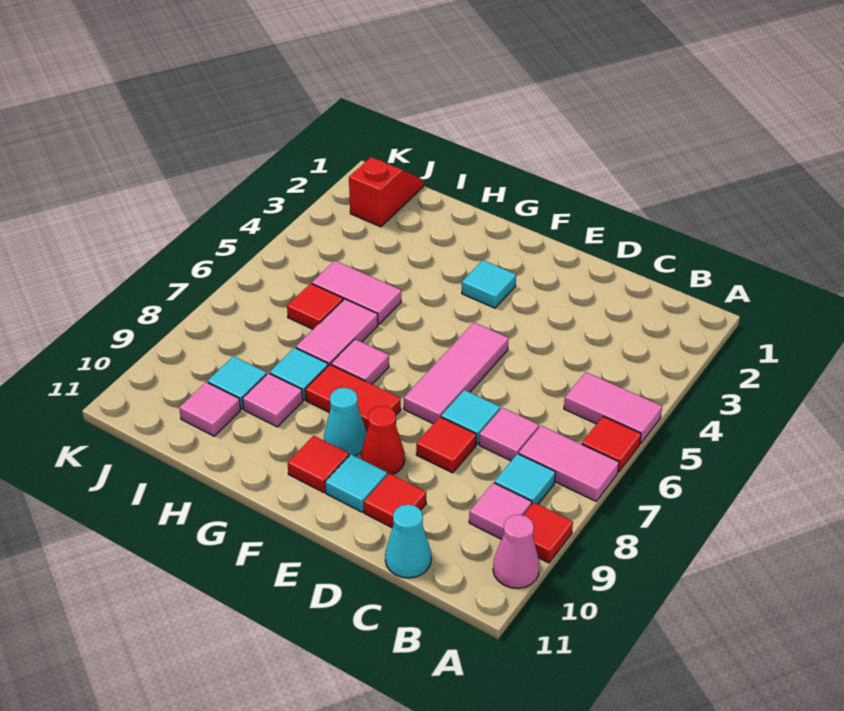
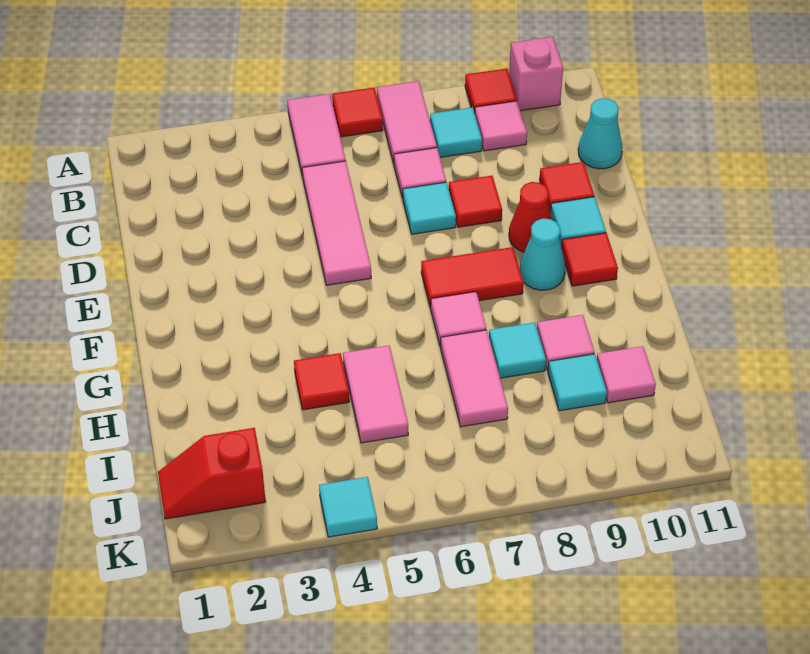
pink cone A10 level 1 -> pink brick A10 level 1
pink tile E5:E7 level 1 -> pink tile C5:E5 level 1
cyan tile F3 level 1 -> cyan tile K4 level 1
red tile F8:G8 level 1 -> red tile F7:F8 level 1
pink tile H6:H7 level 1 -> pink tile H7:I7 level 1
red tile I6 level 1 -> red tile H4 level 1

